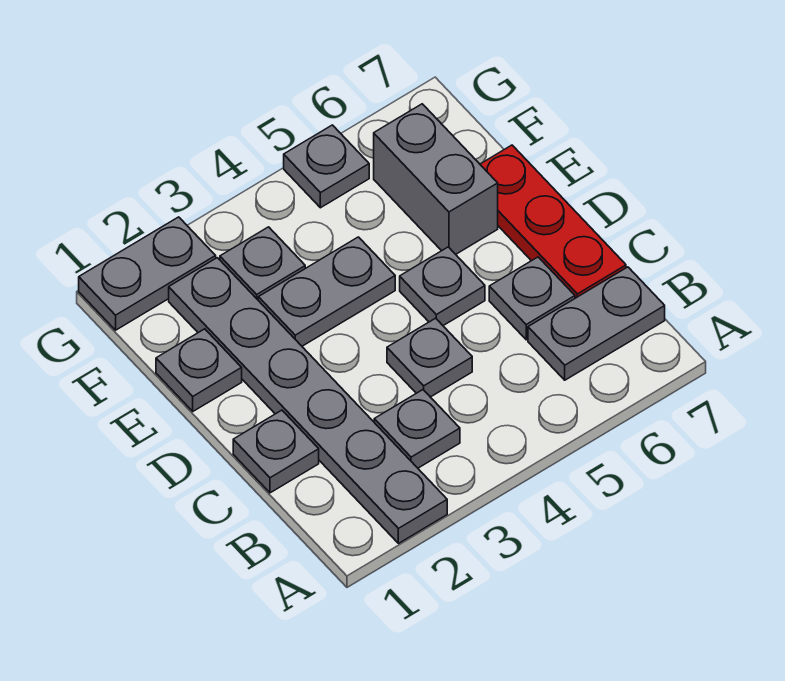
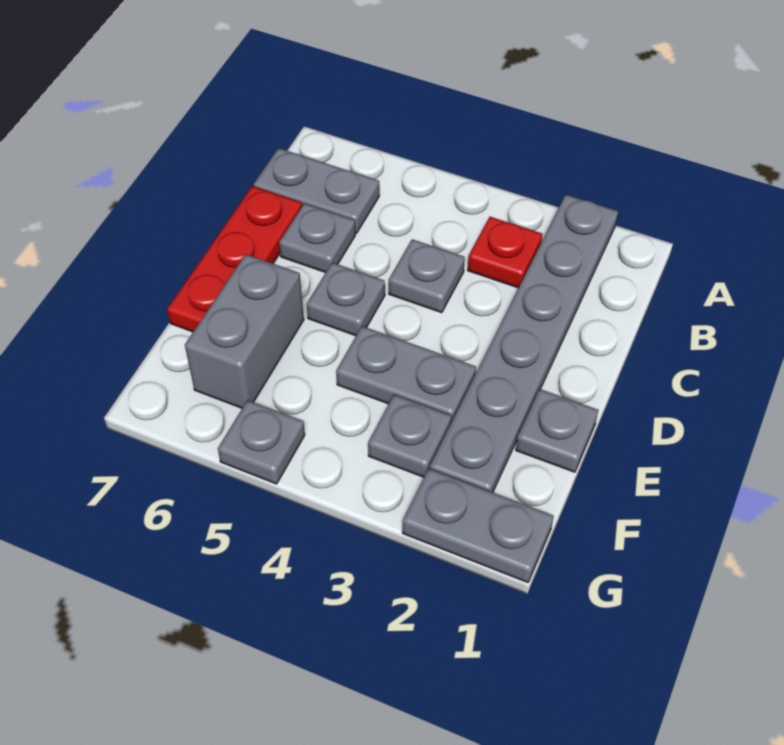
grey plate B3 level 1 -> red plate B3 level 1
grey plate C1 level 1 -> none

